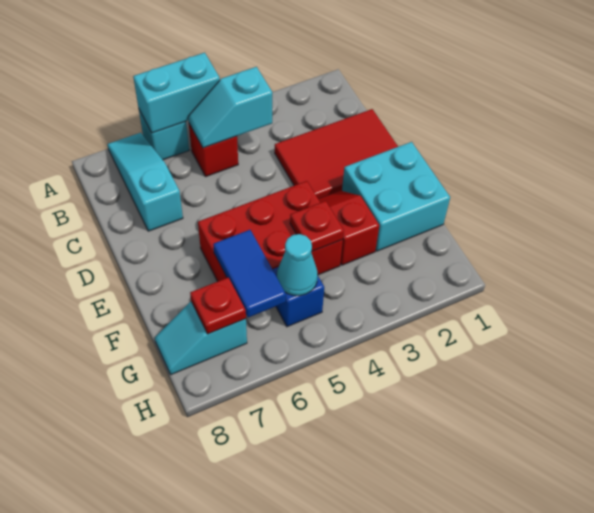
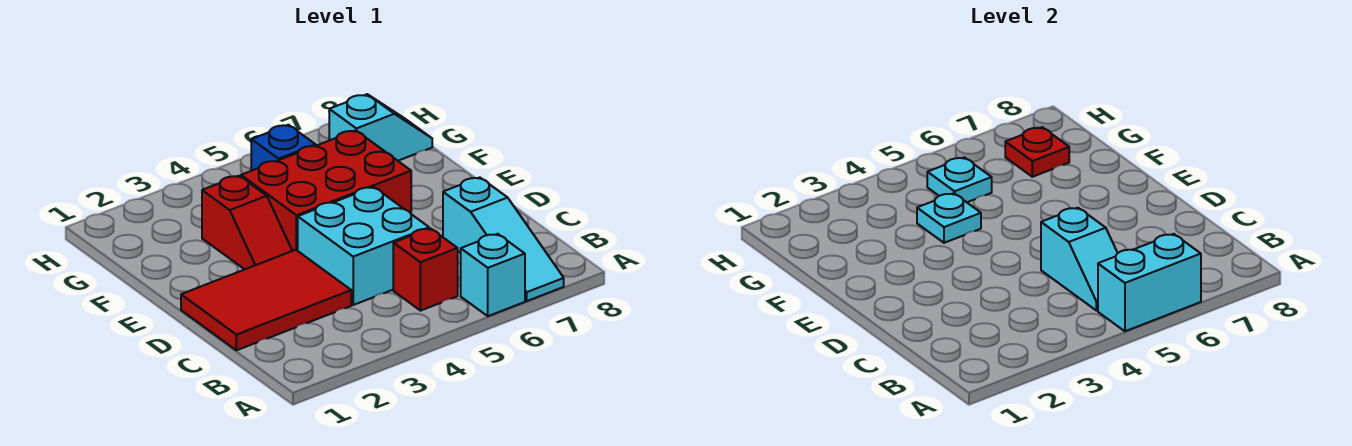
cyan slope B4:B5 level 2 top 4 -> cyan slope B5:C5 level 2 top C
cyan brick E1:F2 level 1 -> cyan brick C4:D5 level 1
red plate F4 level 2 -> cyan plate F4 level 2
blue tile F6:G6 level 2 -> none
cyan cone G5 level 2 -> cyan plate G5 level 2

